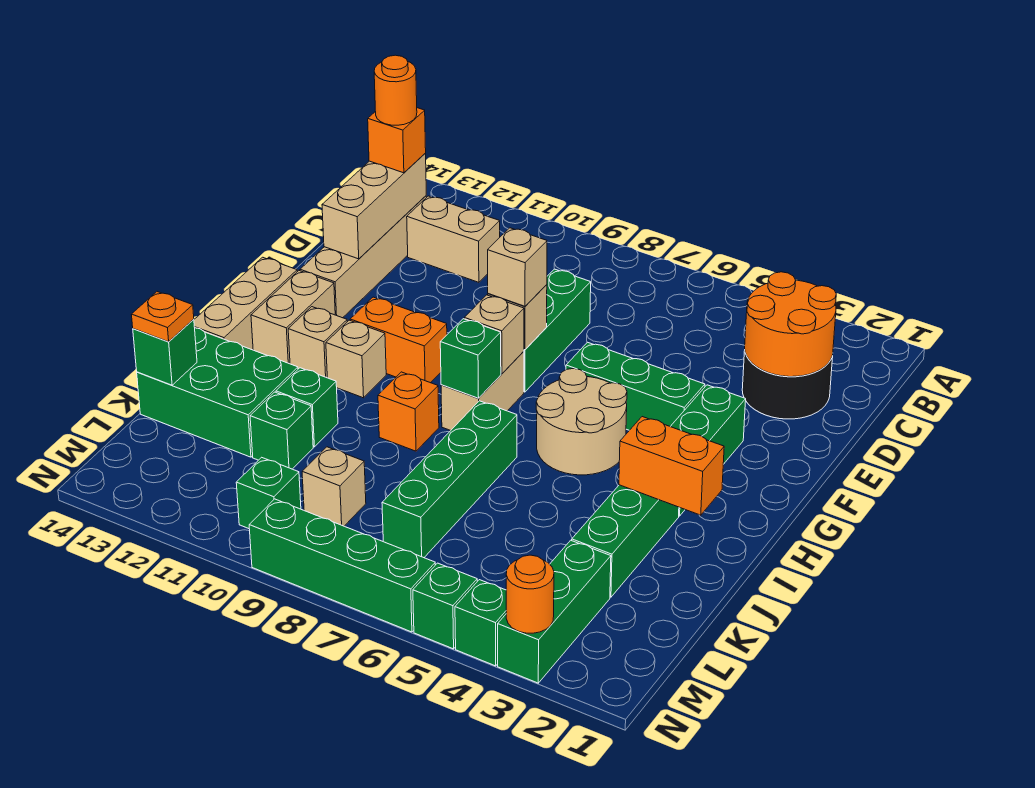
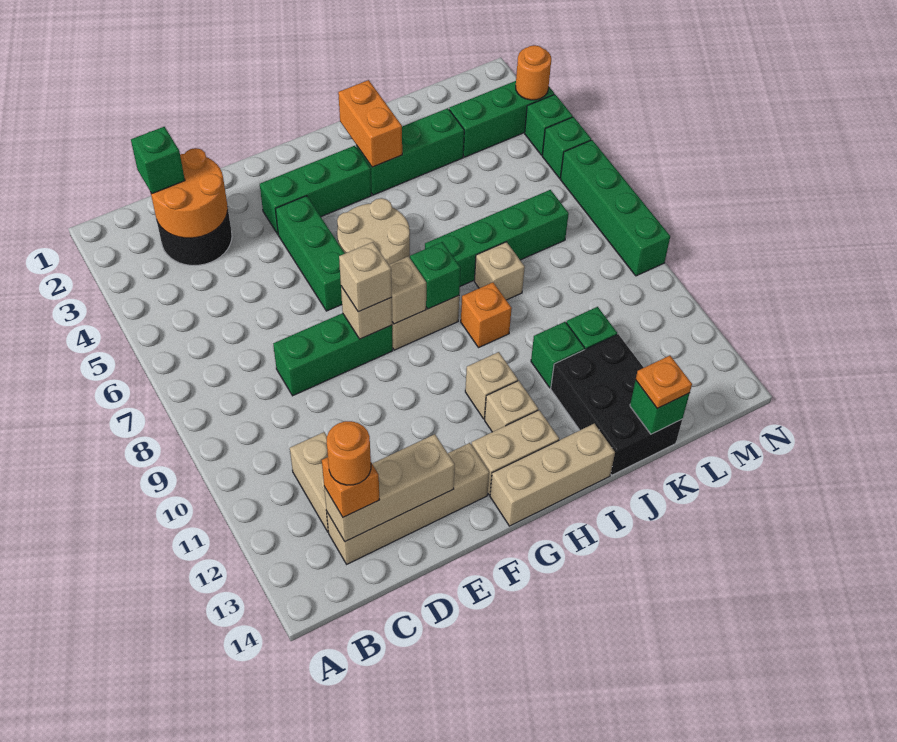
orange brick G10:G11 level 1 -> none
green brick J12:K14 level 1 -> black brick J12:K14 level 1
tan brick L9 level 1 -> tan brick J8 level 1
green brick M10 level 1 -> green brick C2 level 3

